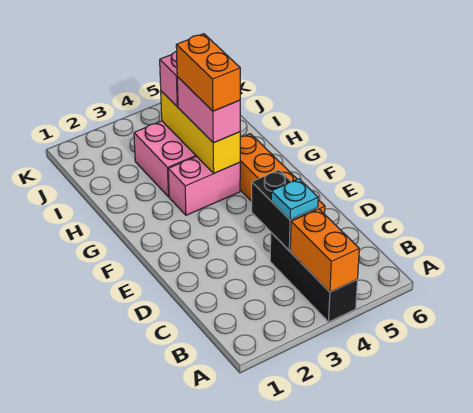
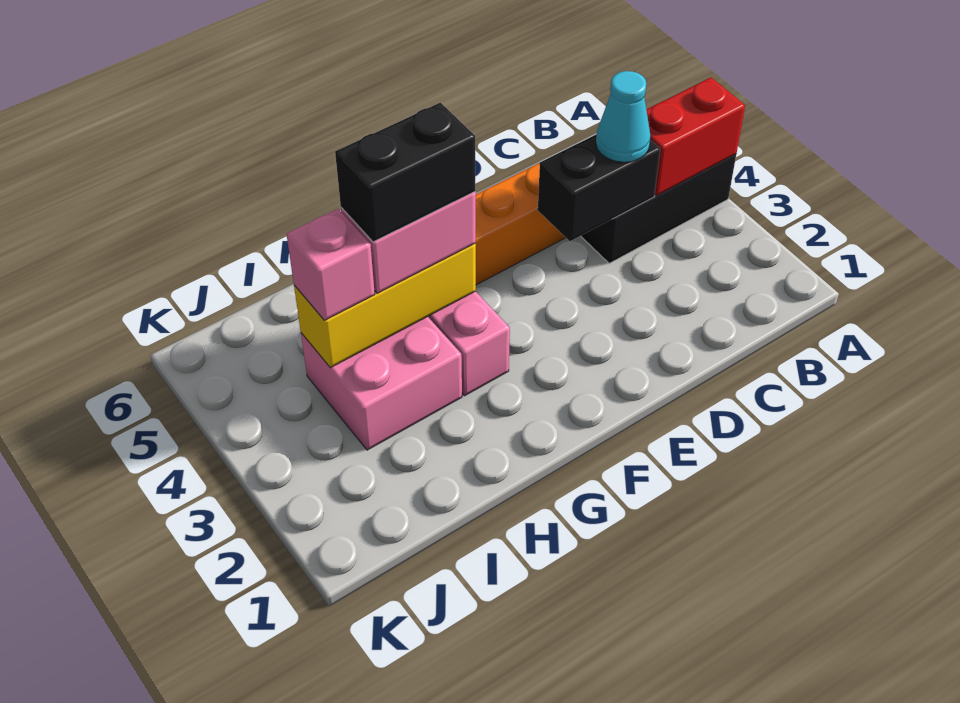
orange brick A4:B4 level 2 -> red brick A4:B4 level 2
cyan plate C4 level 3 -> cyan cone C4 level 3
orange brick G4:H4 level 4 -> black brick G4:H4 level 4

